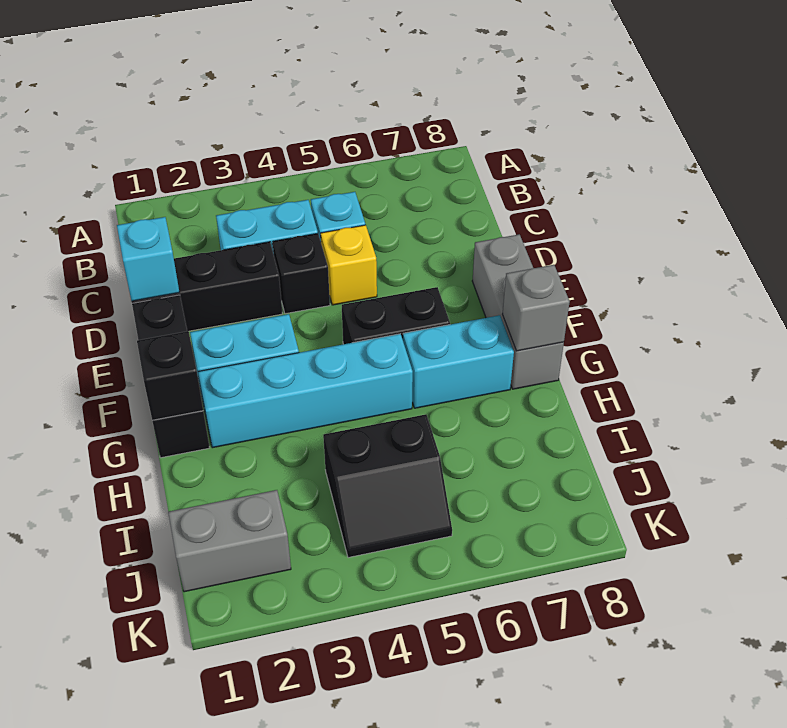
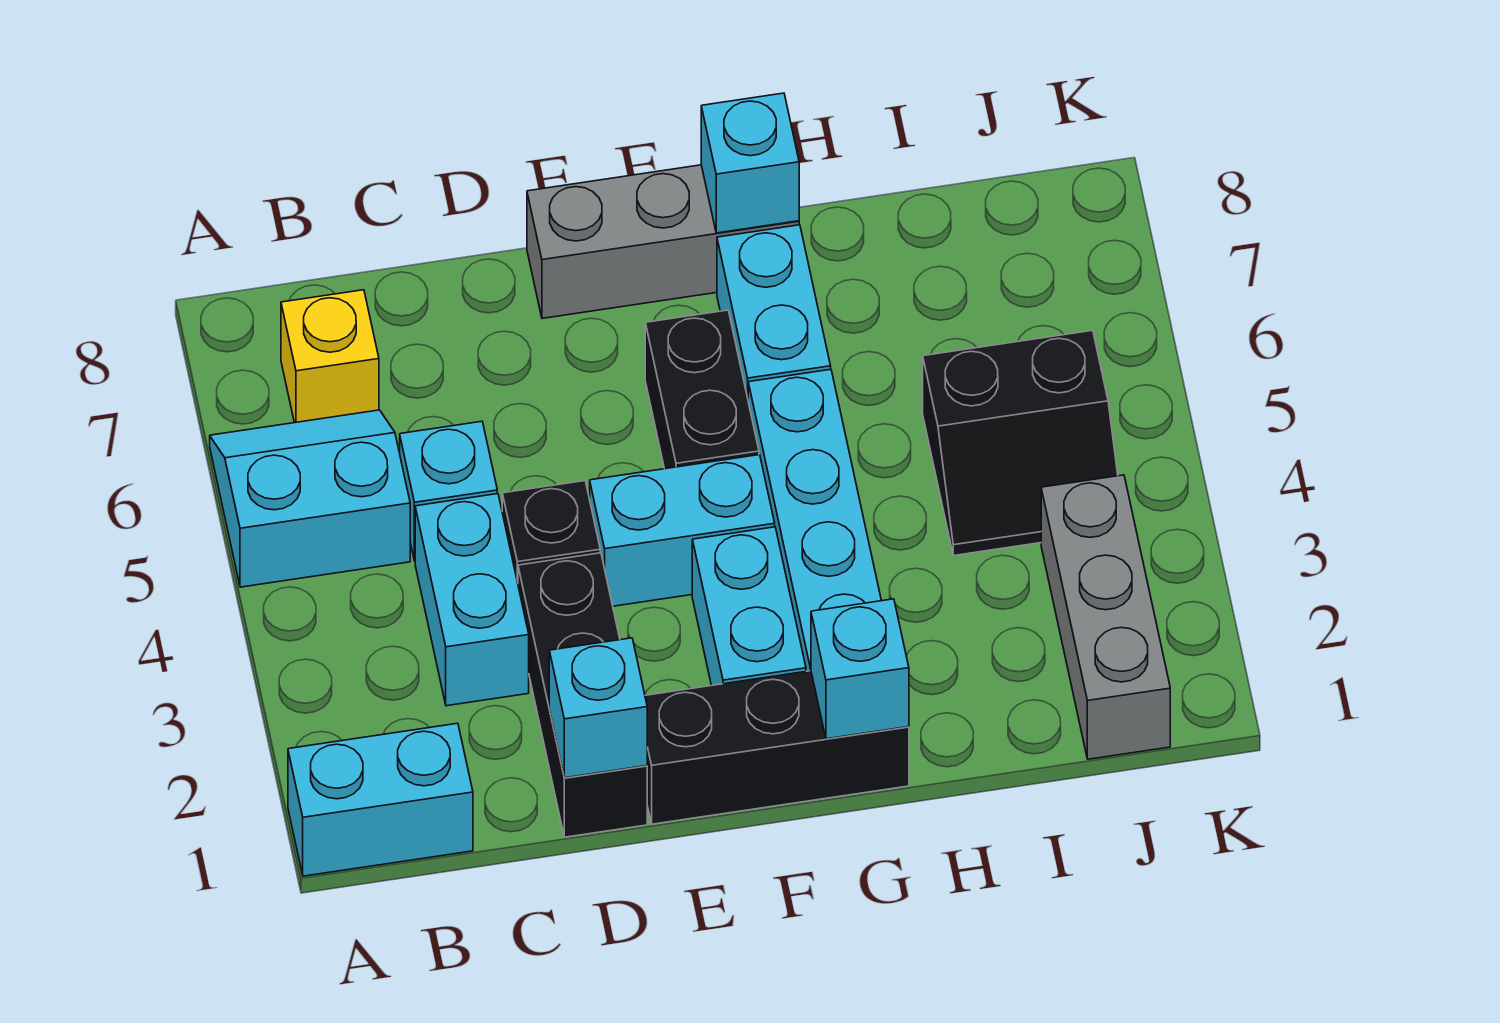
none -> cyan brick A1:B1 level 1
none -> cyan slope A5:B6 level 1 top 5
yellow brick D5 level 1 -> yellow brick B7 level 1
none -> cyan brick E4:F4 level 1
black brick G1 level 2 -> cyan brick G1 level 2
grey brick G8 level 2 -> cyan brick G8 level 2
black slope I4:J5 level 1 top I -> black slope I4:J5 level 1 top 5
grey brick J1:J2 level 1 -> grey brick J1:J3 level 1

